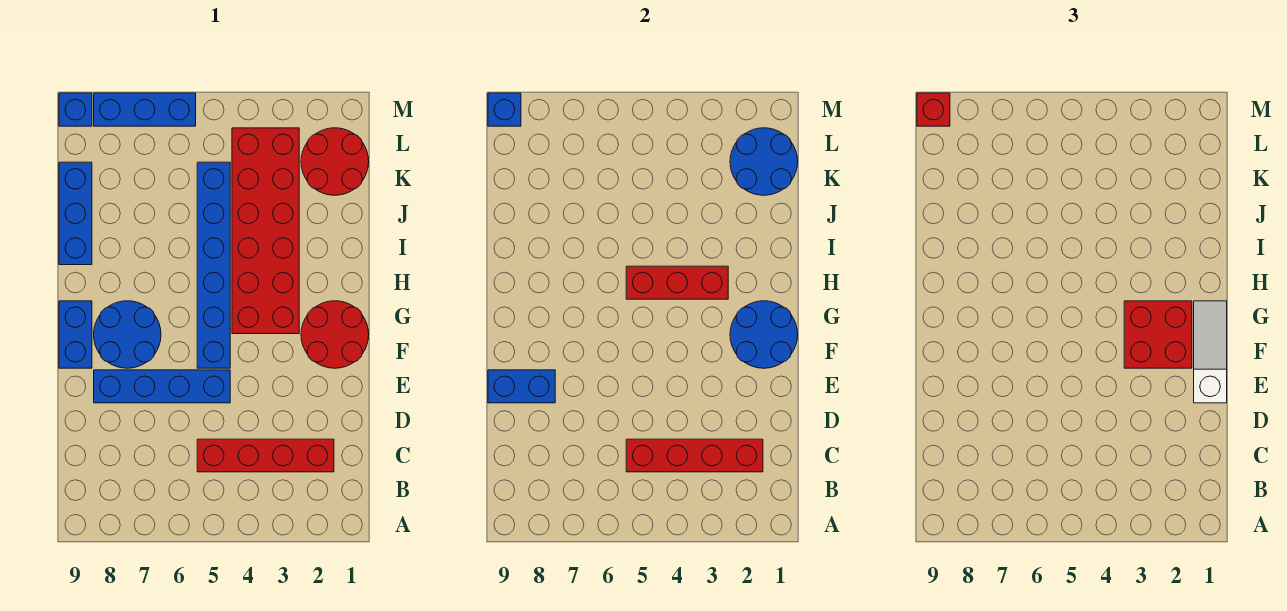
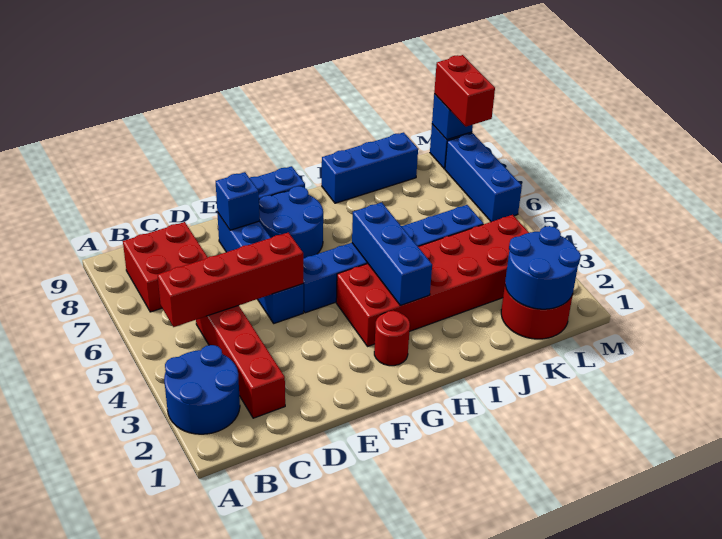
red brick C2:C5 level 2 -> red brick B5:E5 level 2
white slope E1:G1 level 3 top E -> none
blue brick E8:E9 level 2 -> blue brick E8 level 2
red round brick F1:G2 level 1 -> red round brick G2 level 1
blue round brick F1:G2 level 2 -> blue round brick A2:B3 level 1
red brick F2:G3 level 3 -> red brick B7:C8 level 1
red brick H3:H5 level 2 -> blue brick H3:H5 level 2
red brick M9 level 3 -> red brick M8:M9 level 3

